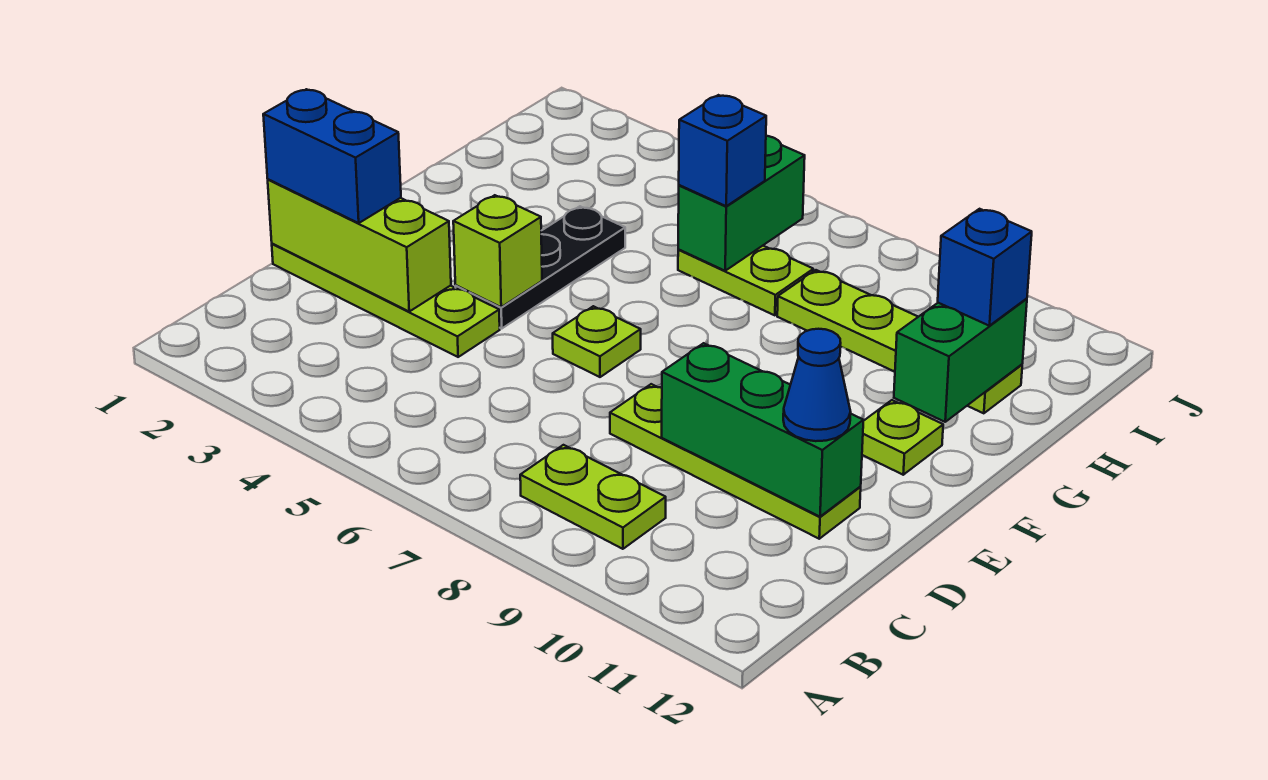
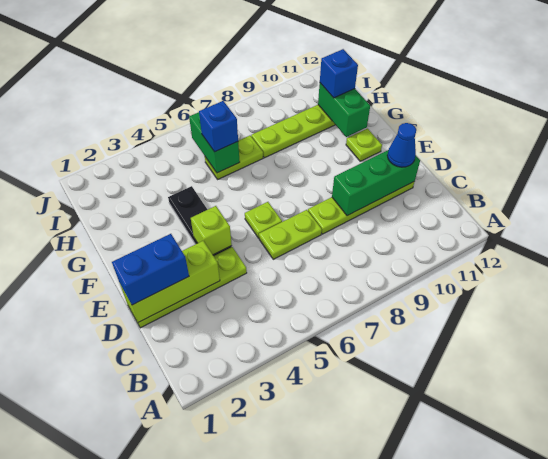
lime plate B8:B9 level 1 -> lime plate D6:D7 level 1

